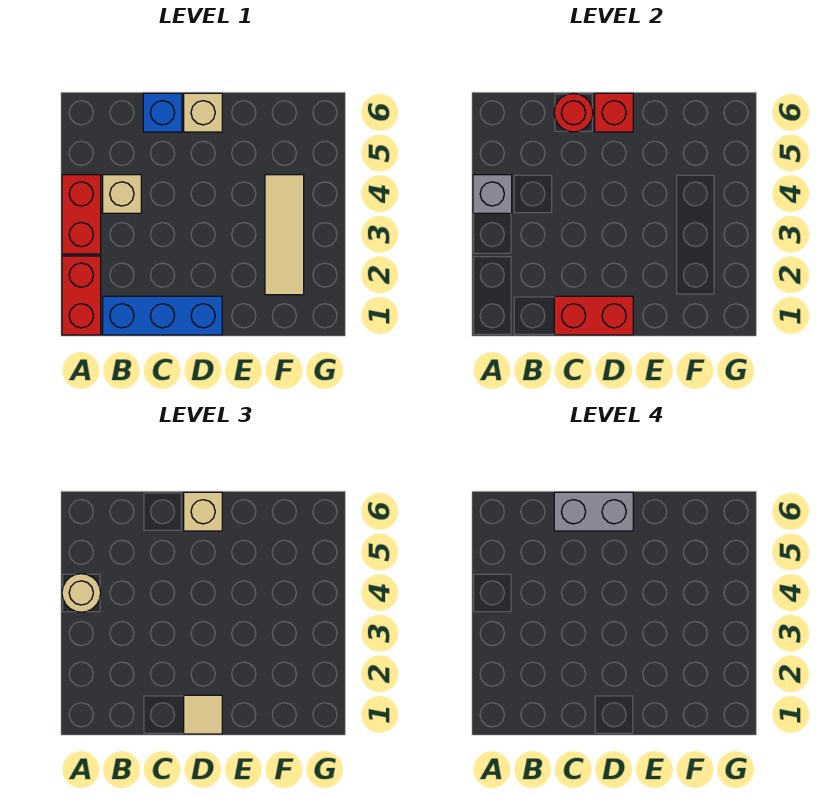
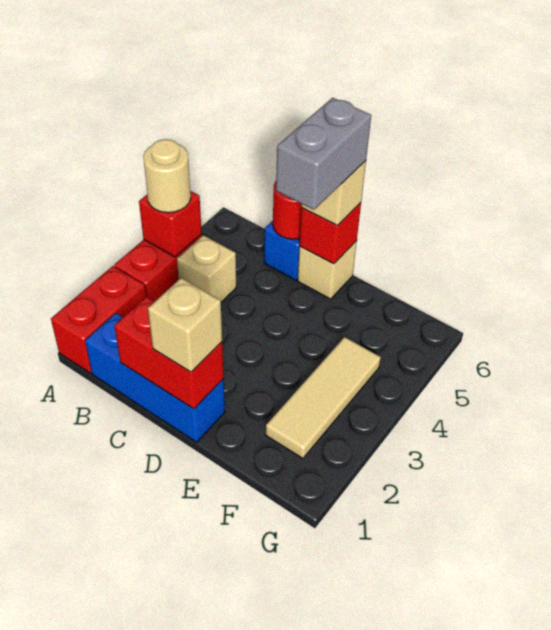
grey brick A4 level 2 -> red brick A4 level 2
grey brick C6:D6 level 4 -> grey brick D5:D6 level 4
tan tile D1 level 3 -> tan brick D1 level 3

